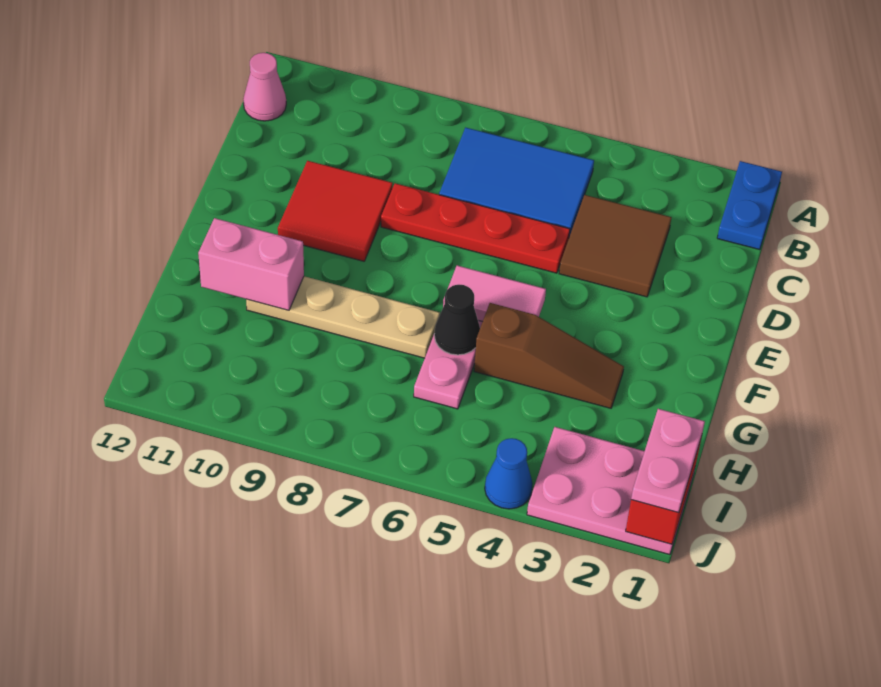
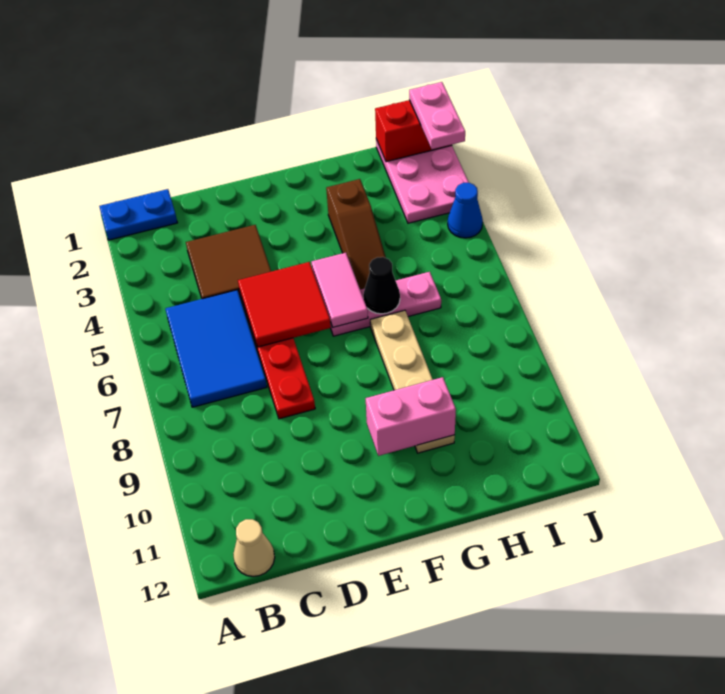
pink cone B12 level 1 -> tan cone B12 level 1
red tile D9:E10 level 1 -> red tile D5:E6 level 2
brown slope G3:G5 level 1 top 5 -> brown slope G3:G5 level 1 top 3
pink brick G10:G11 level 2 -> pink brick F10:G10 level 2
pink plate I1:J1 level 3 -> pink plate J1:J2 level 3

